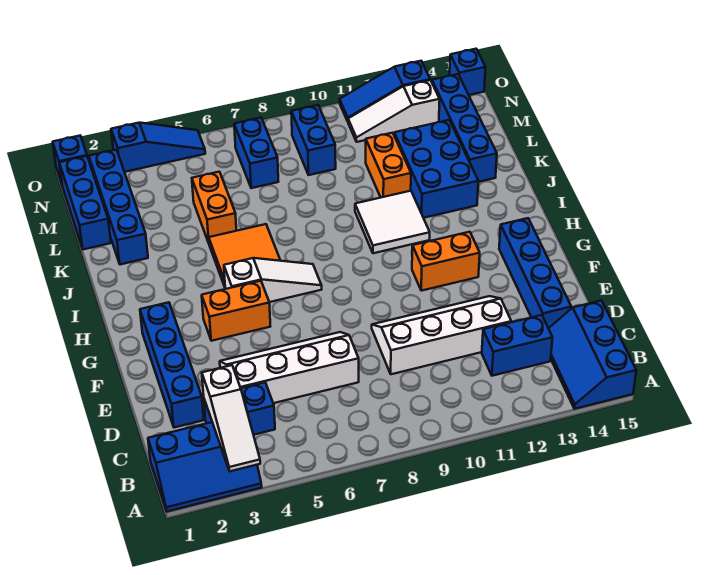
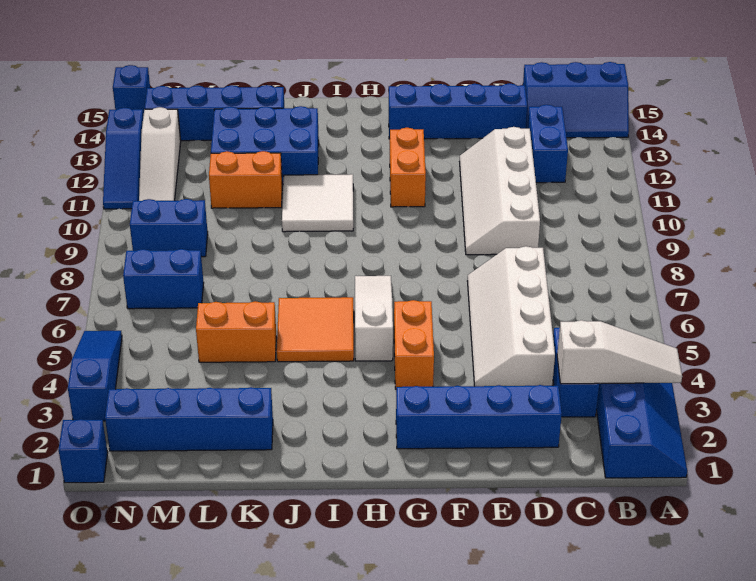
blue brick L1:N1 level 1 -> none

